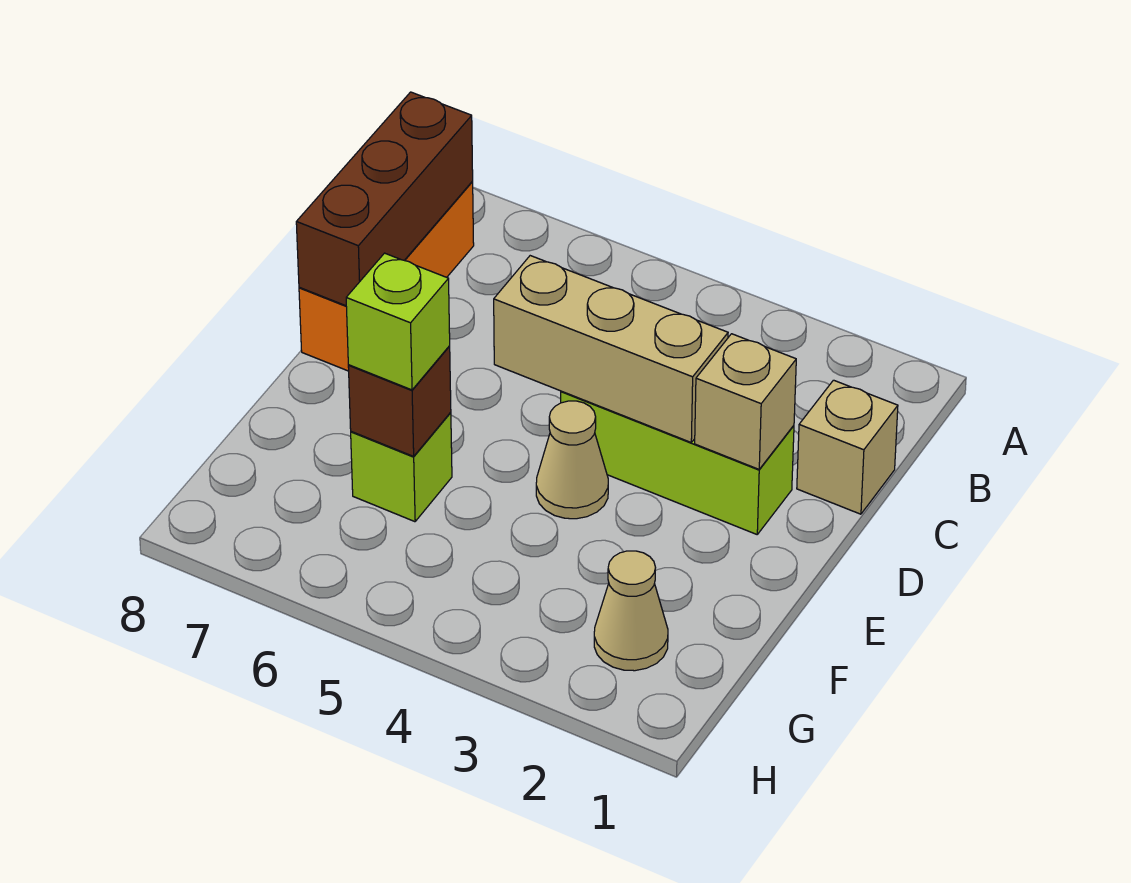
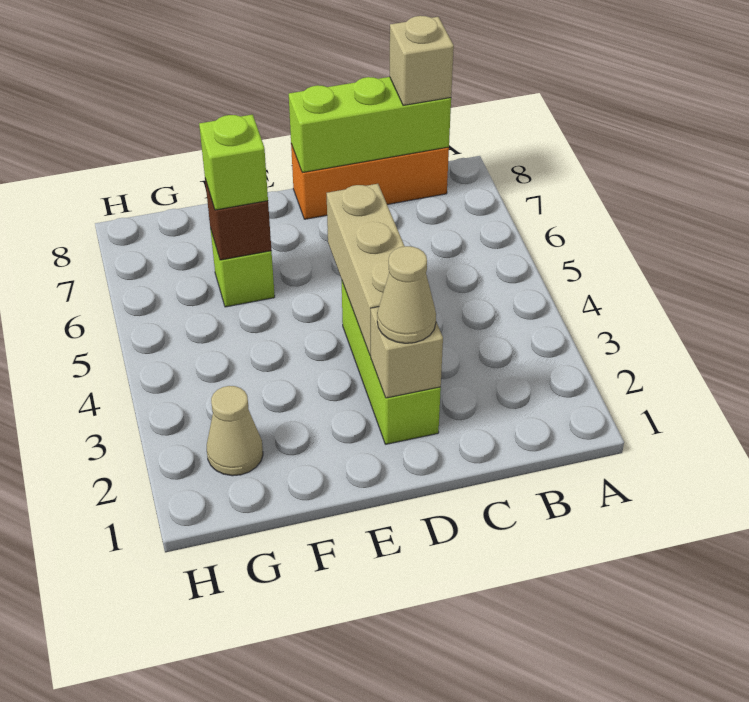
brown brick B8:D8 level 2 -> lime brick B8:D8 level 2
tan brick C1 level 1 -> tan brick B8 level 3
tan cone E4 level 1 -> tan cone D2 level 3

